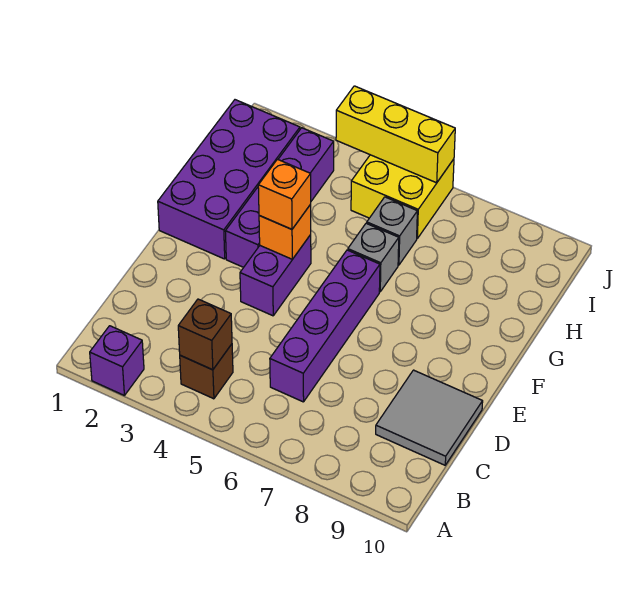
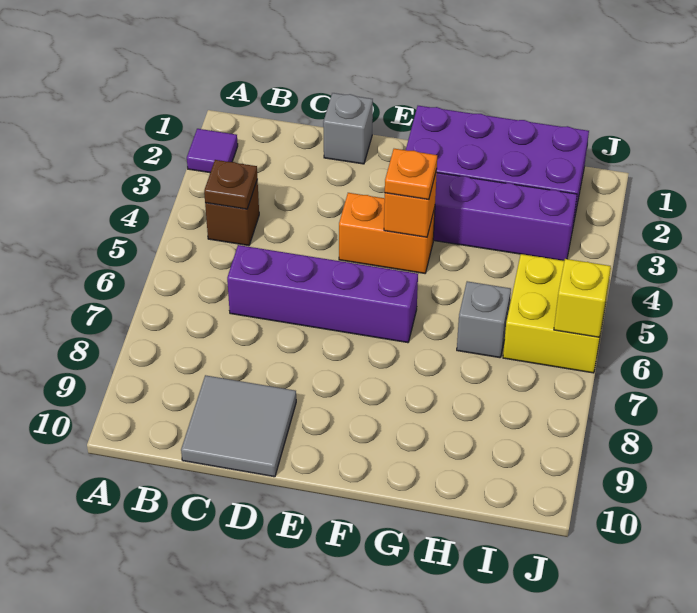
purple brick A2 level 1 -> purple tile A2 level 1
brown brick B4 level 2 -> brown plate B4 level 2
purple brick E4:F4 level 1 -> orange brick E4:F4 level 1
orange brick F4 level 3 -> orange plate F4 level 3
grey brick G6 level 1 -> grey brick D1 level 1
yellow brick J4:J6 level 2 -> yellow brick J6 level 2

